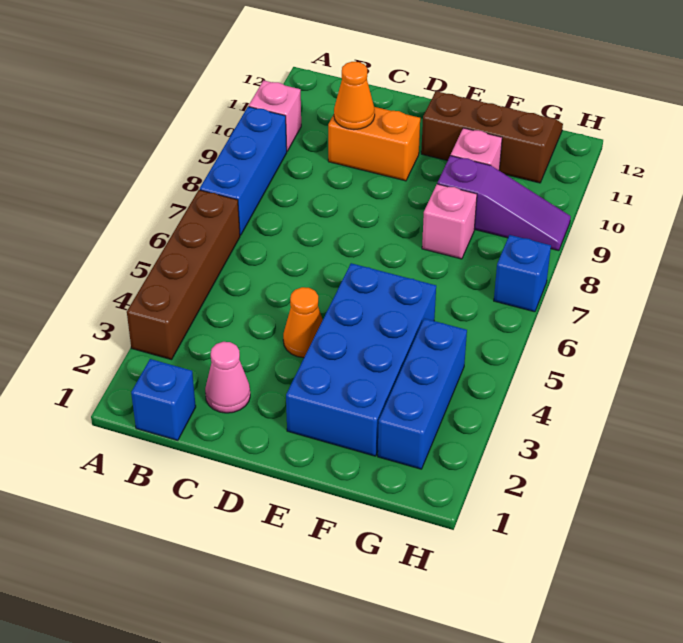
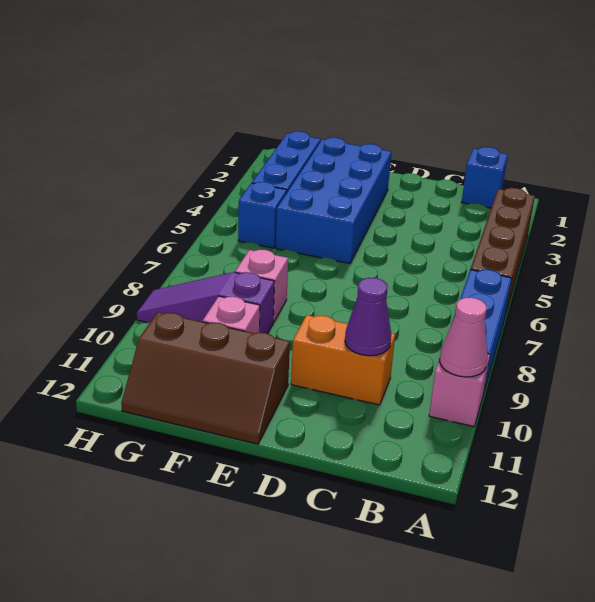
pink cone C2 level 1 -> pink cone A10 level 2
orange cone C10 level 2 -> purple cone C10 level 2
orange cone D4 level 1 -> none
blue brick H7 level 1 -> blue brick G5 level 1

